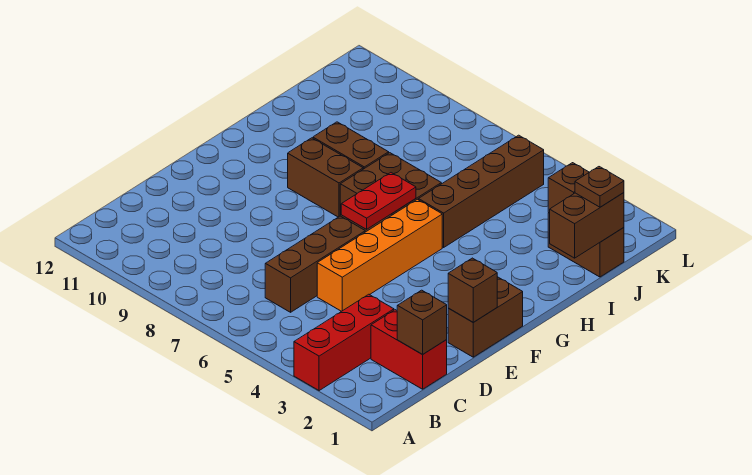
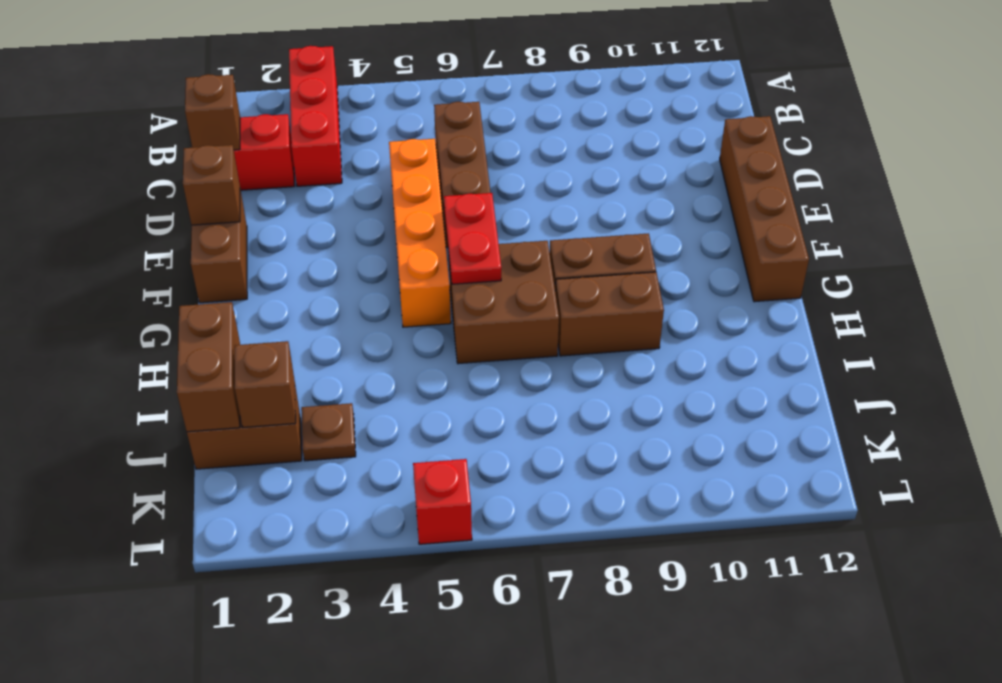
brown brick H5:K5 level 1 -> brown brick D12:G12 level 1
brown plate J1 level 3 -> brown plate J3 level 1
none -> red brick L5 level 1

